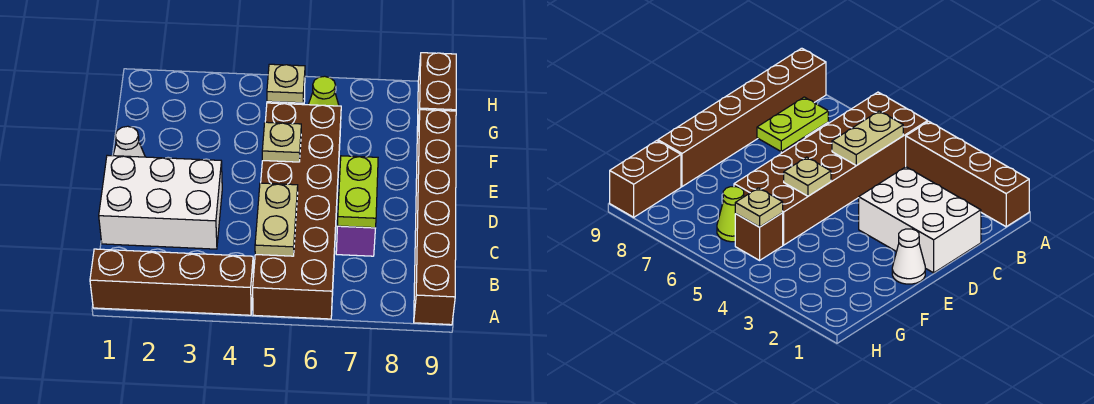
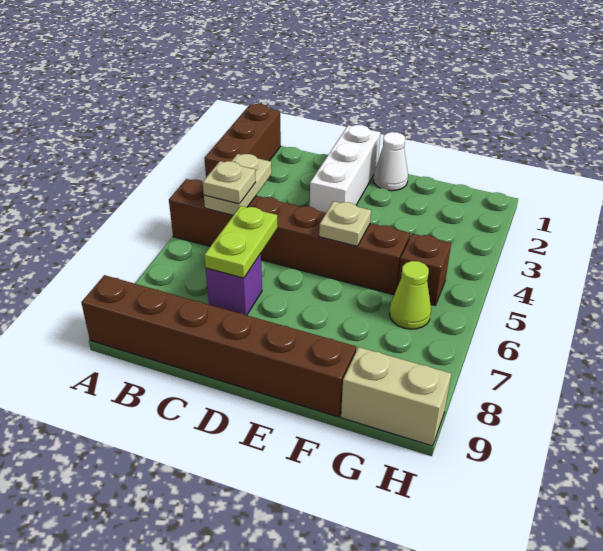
brown brick A1:A4 level 1 -> brown brick A1:A3 level 1
brown brick A5:F6 level 1 -> brown brick A5:F5 level 1
tan plate B5:C5 level 2 -> tan plate B4:B5 level 2
white brick C1:D3 level 1 -> white brick D1:D3 level 1
lime plate C7:D7 level 2 -> lime plate C6:C7 level 2
tan plate G5 level 2 -> tan plate B5 level 3
brown brick G9:H9 level 1 -> tan brick G9:H9 level 1

